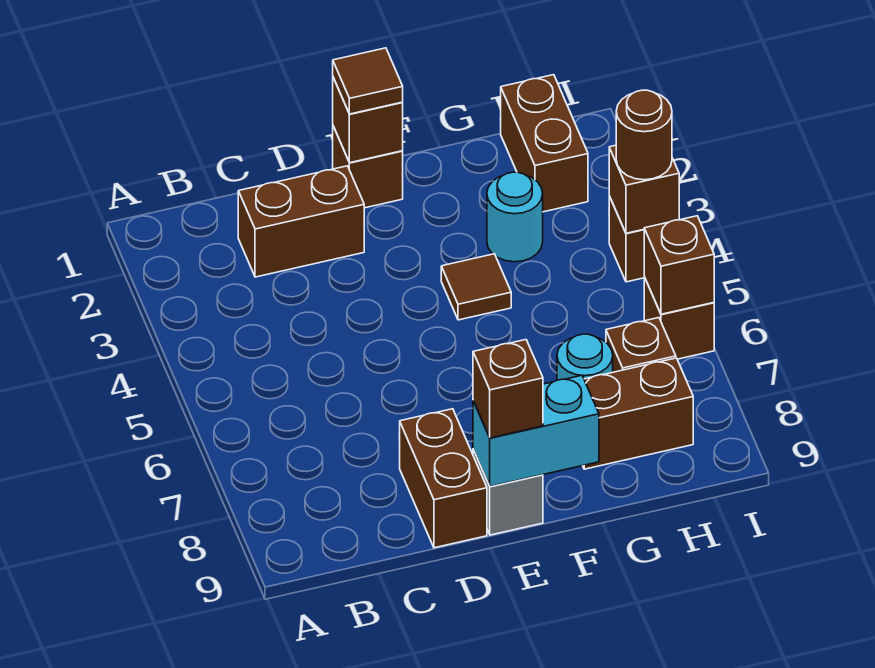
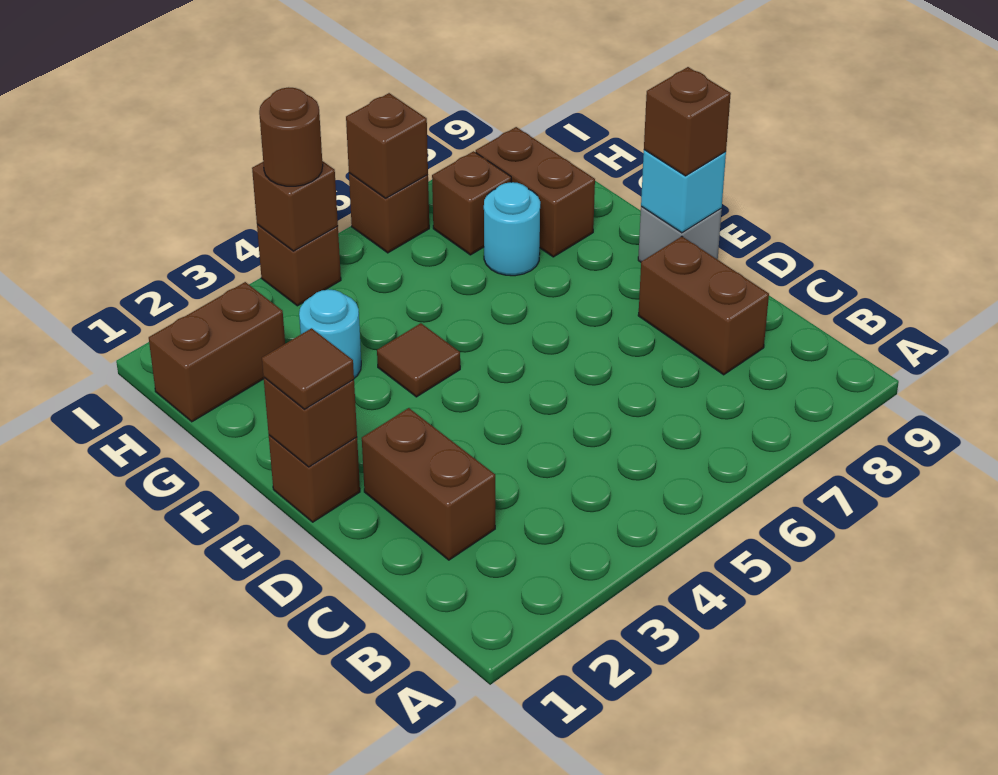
brown brick D8:D9 level 1 -> brown brick C8:D8 level 1
cyan brick E9:F9 level 2 -> cyan brick E9 level 2

